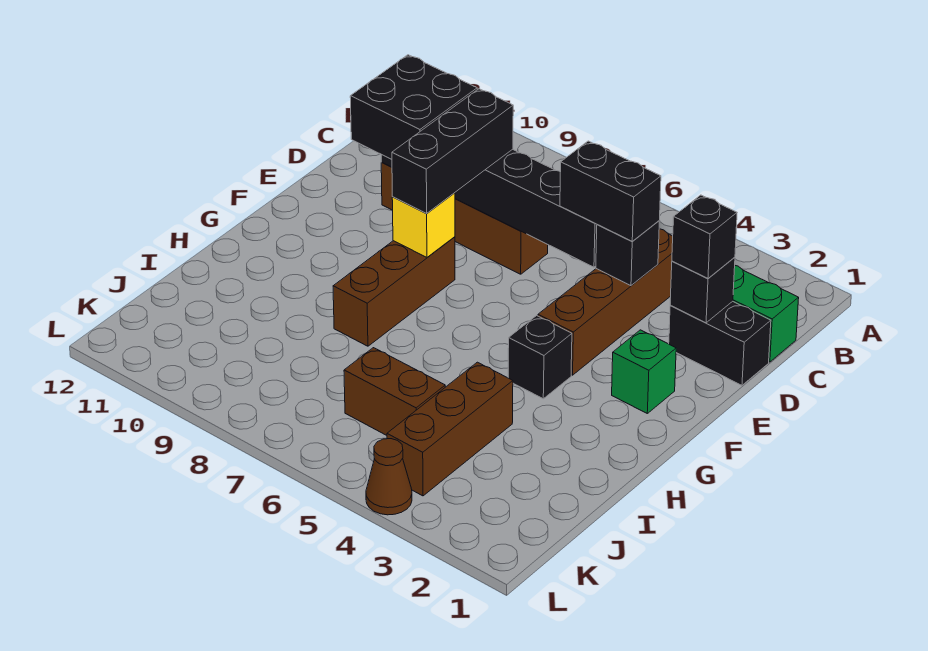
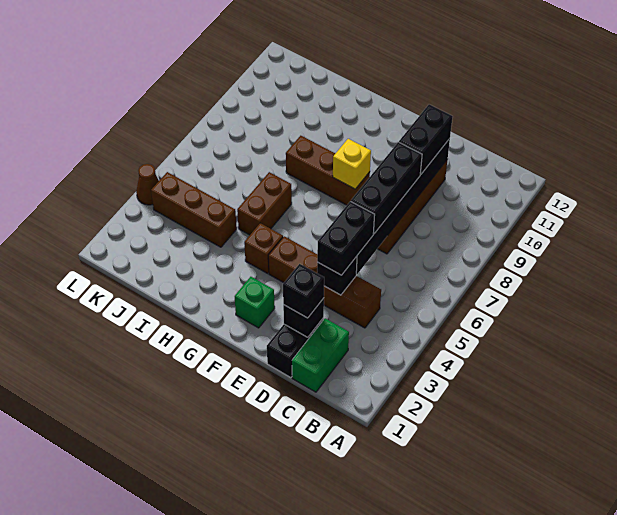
black brick D8:F8 level 3 -> black brick D6:D8 level 3
black brick D9:E10 level 3 -> black brick D9:D10 level 3
black brick G4 level 1 -> brown brick G4 level 1
brown brick J5:J6 level 1 -> brown brick H5:H6 level 1

